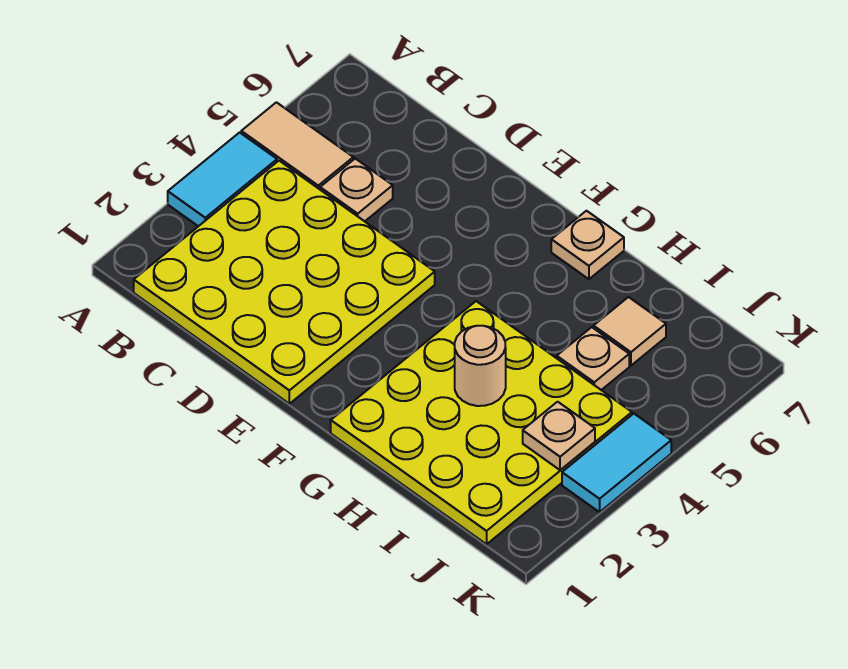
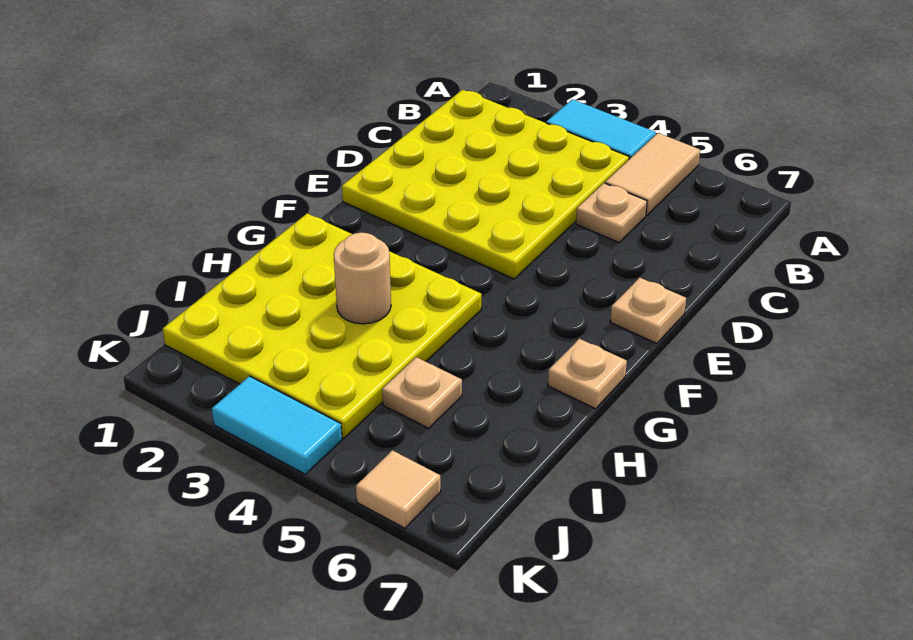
tan tile I6 level 1 -> tan tile K6 level 1
tan plate J3 level 2 -> tan plate E7 level 1

